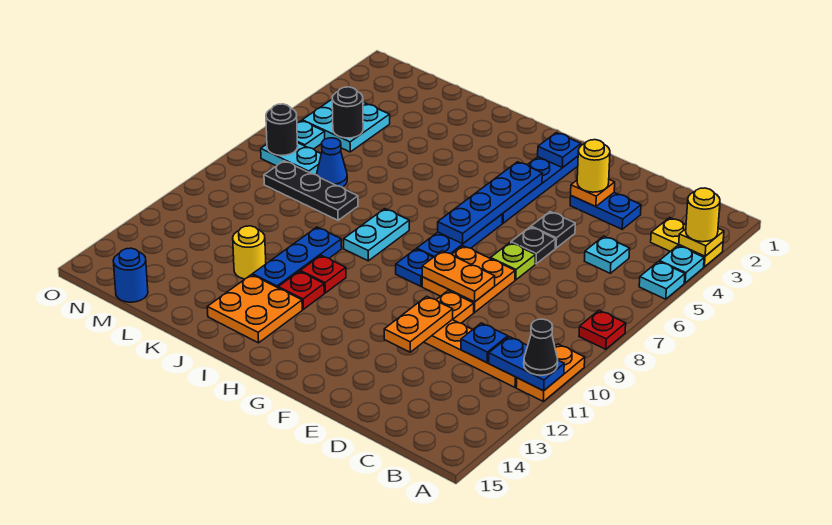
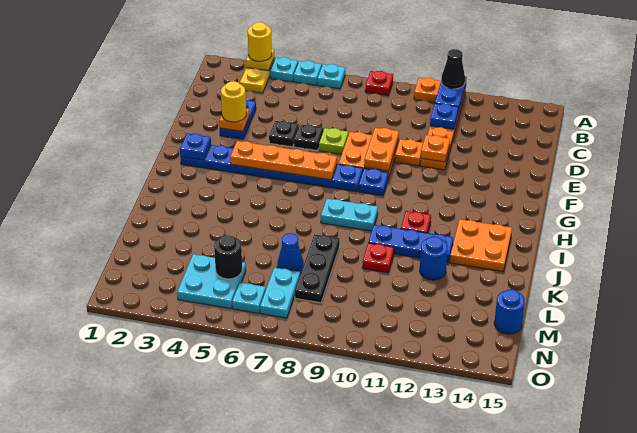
cyan plate C5 level 1 -> cyan plate A6 level 1
orange plate E11:E12 level 2 -> orange plate E11 level 2
blue plate G4:G7 level 2 -> orange plate G4:G7 level 2
red plate I12 level 1 -> red plate K10 level 1
yellow round brick K12 level 1 -> blue round brick K12 level 1
black round brick N7 level 2 -> none

